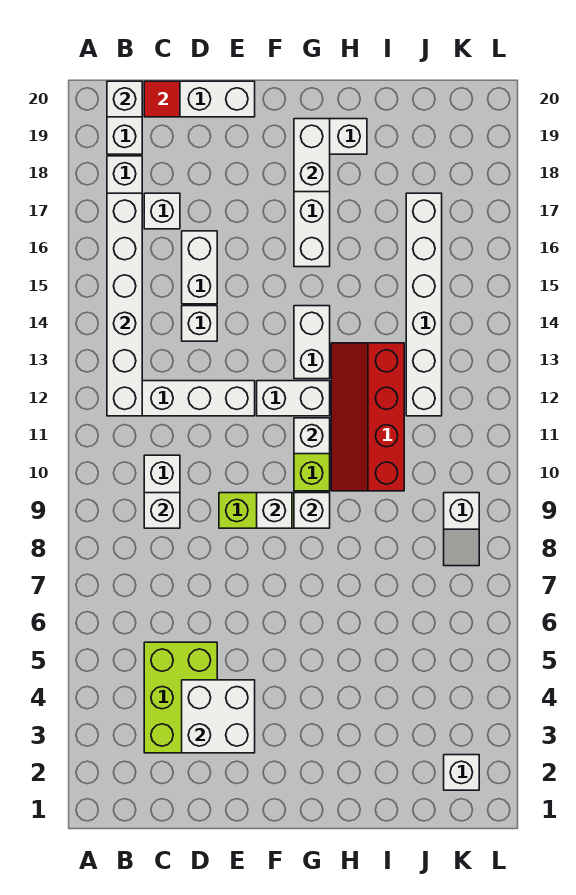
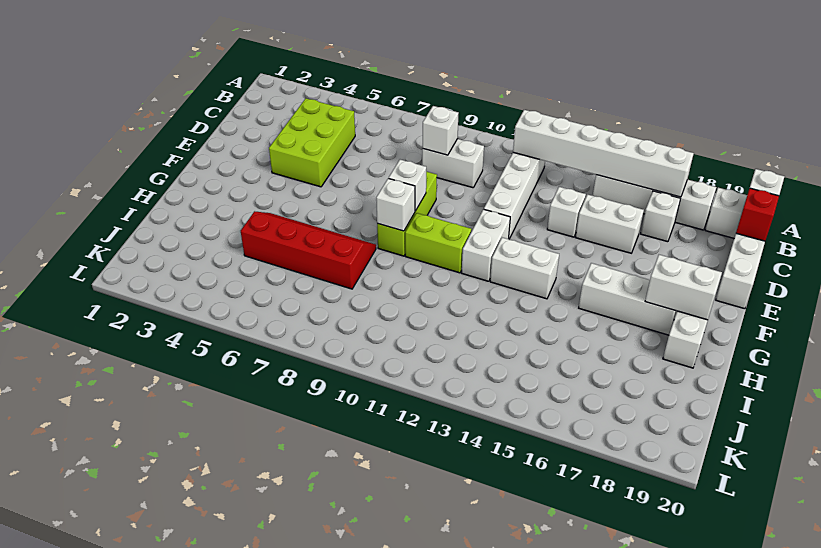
lime brick C3:D5 level 1 -> lime brick C4:E5 level 1
red tile C20 level 2 -> red brick C20 level 2
white brick D3:E4 level 2 -> none
white brick G11 level 2 -> none
red slope H10:I13 level 1 top I -> red slope H5:I8 level 1 top I
white brick J12:J17 level 1 -> none
white brick K2 level 1 -> none
white slope K8:K9 level 1 top 9 -> none

